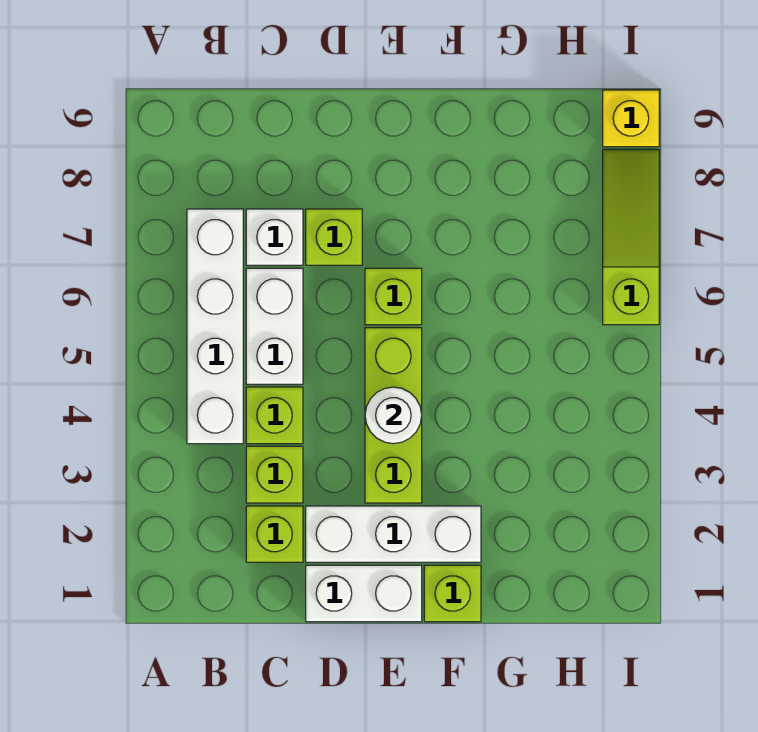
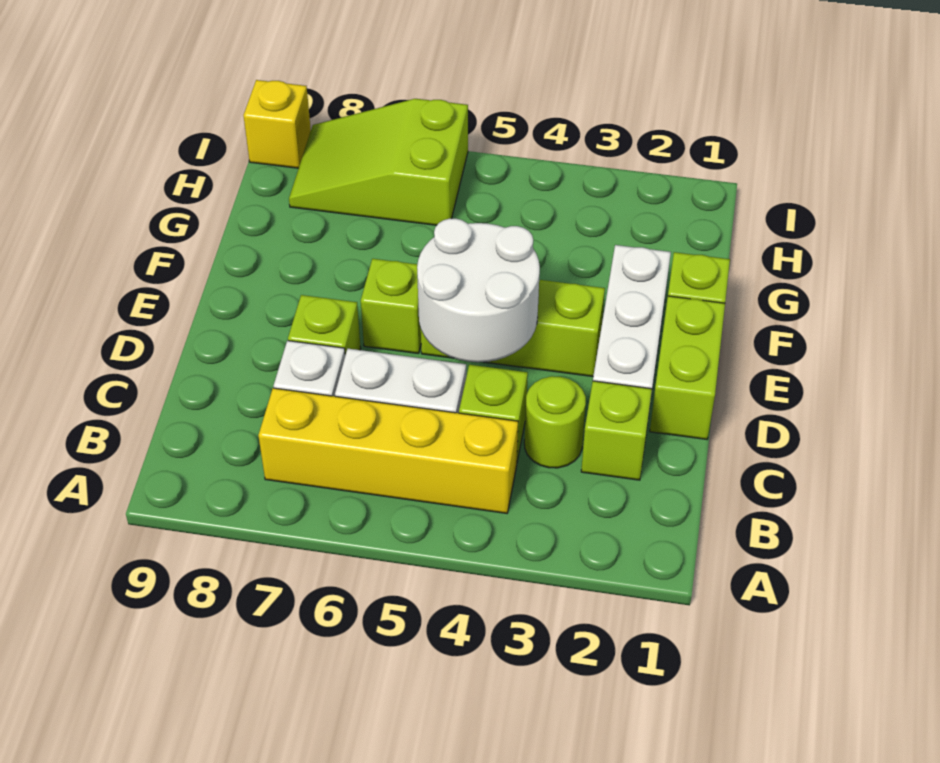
white brick B4:B7 level 1 -> yellow brick B4:B7 level 1
lime brick C3 level 1 -> lime round brick C3 level 1
white brick D1:E1 level 1 -> lime brick D1:E1 level 1
white round brick E4 level 2 -> white round brick D4:E5 level 2
lime slope I6:I8 level 1 top 6 -> lime slope H6:I8 level 1 top 6

